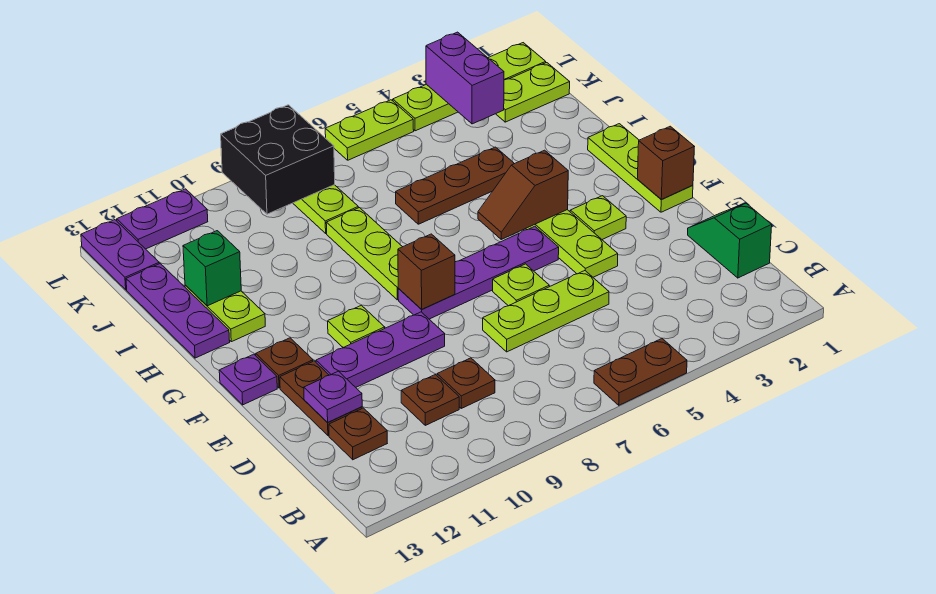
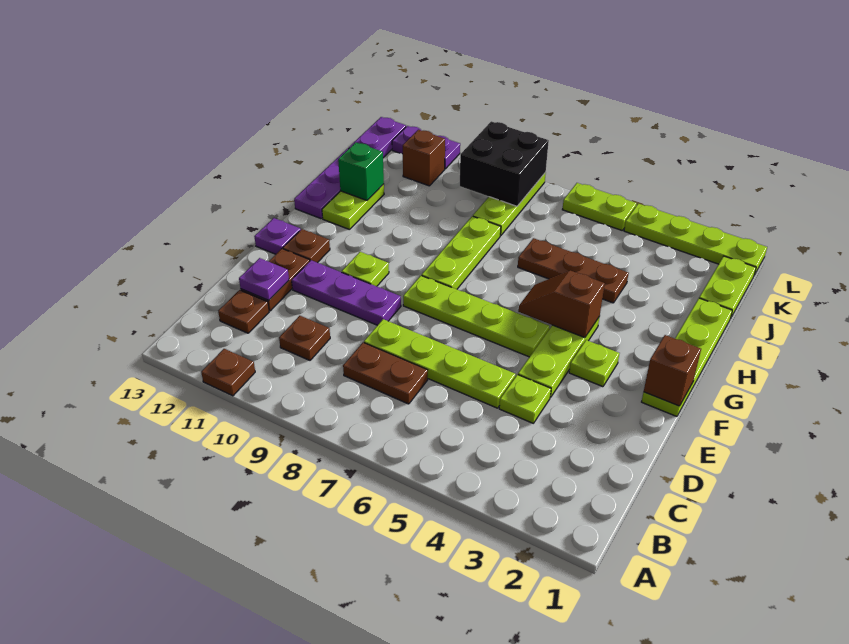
brown plate A5:A6 level 1 -> brown plate C7:C8 level 1
green slope C1:D1 level 1 top C -> none
brown plate C9 level 1 -> brown plate A11 level 1
lime plate D5:D7 level 1 -> lime plate D5:D8 level 1
lime plate E6 level 1 -> lime plate D4 level 1
lime plate F1:H1 level 1 -> lime plate F1:I1 level 1
purple plate F5:F8 level 1 -> lime plate F5:F8 level 1
brown brick F8 level 2 -> brown brick K11 level 1
lime plate K1:K2 level 1 -> lime plate J1:K1 level 1
purple brick K3:L3 level 2 -> none

